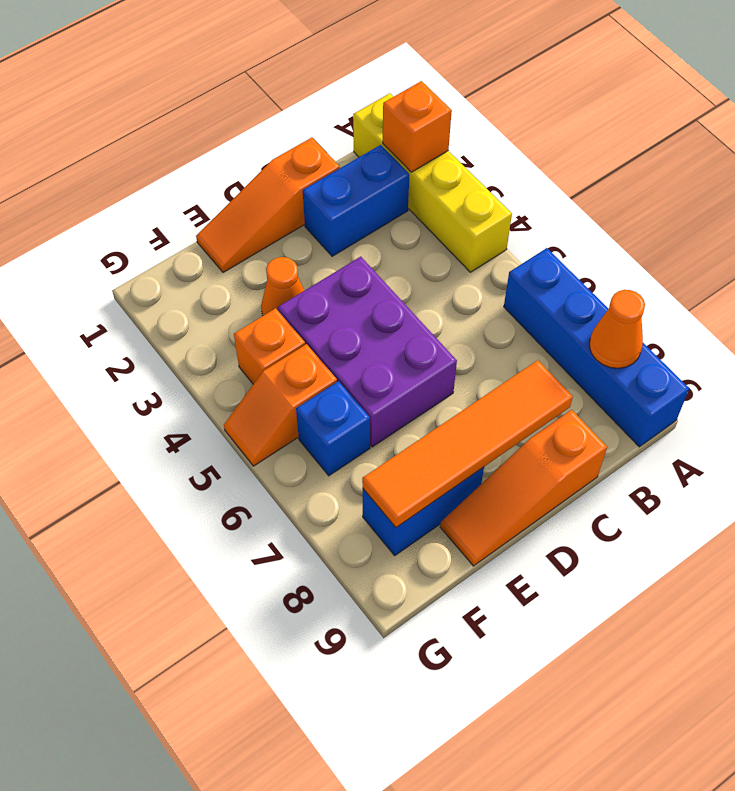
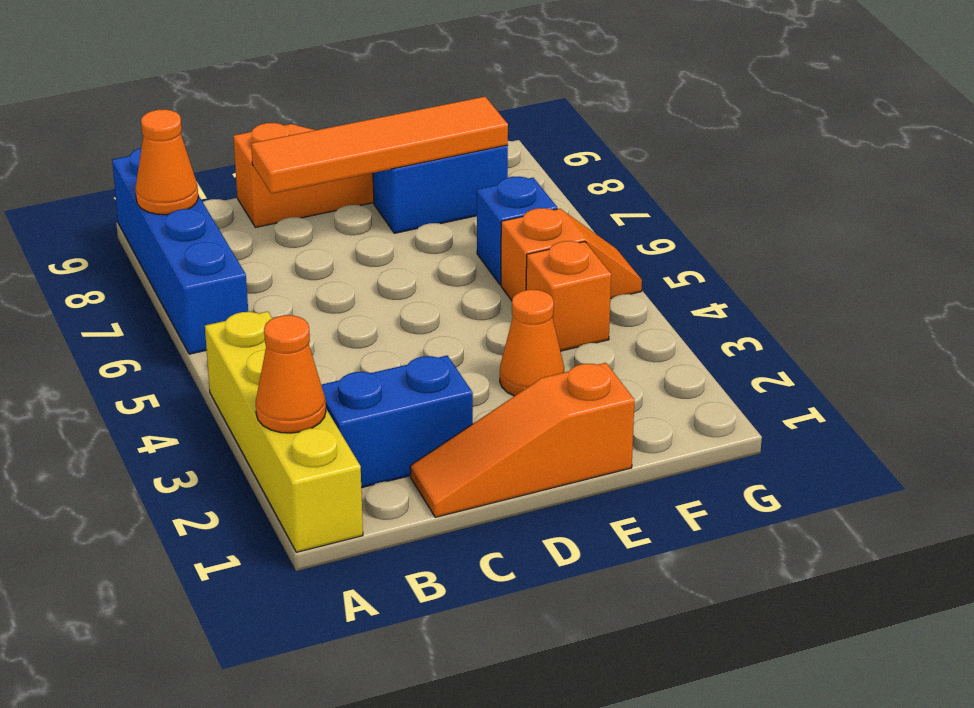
orange brick A2 level 2 -> orange cone A2 level 2
orange slope C1:E1 level 1 top C -> orange slope C1:E1 level 1 top E
purple brick D4:E6 level 1 -> none

